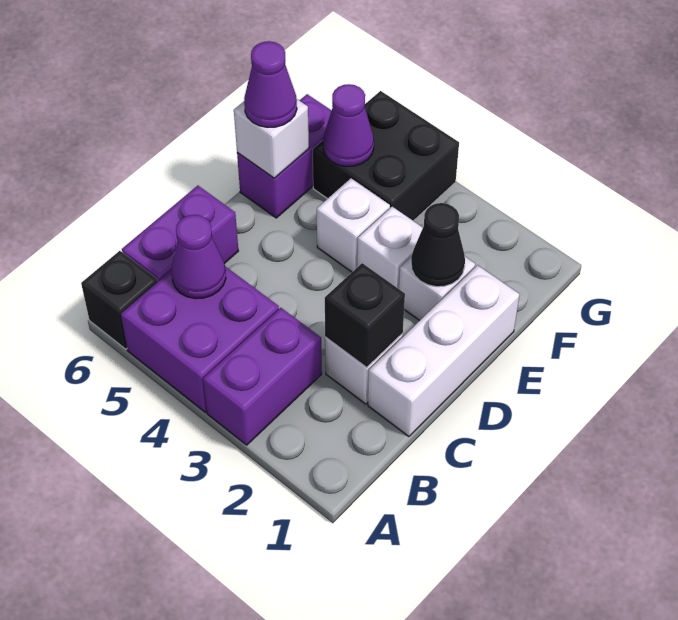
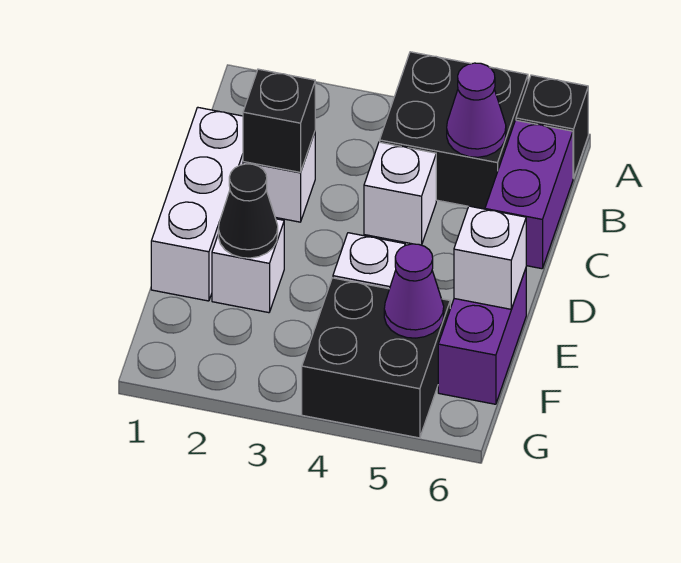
purple brick A3:B3 level 1 -> none
purple brick A4:B5 level 1 -> black brick A4:B5 level 1
white brick E3 level 1 -> white brick C4 level 1
purple cone E6 level 3 -> none

